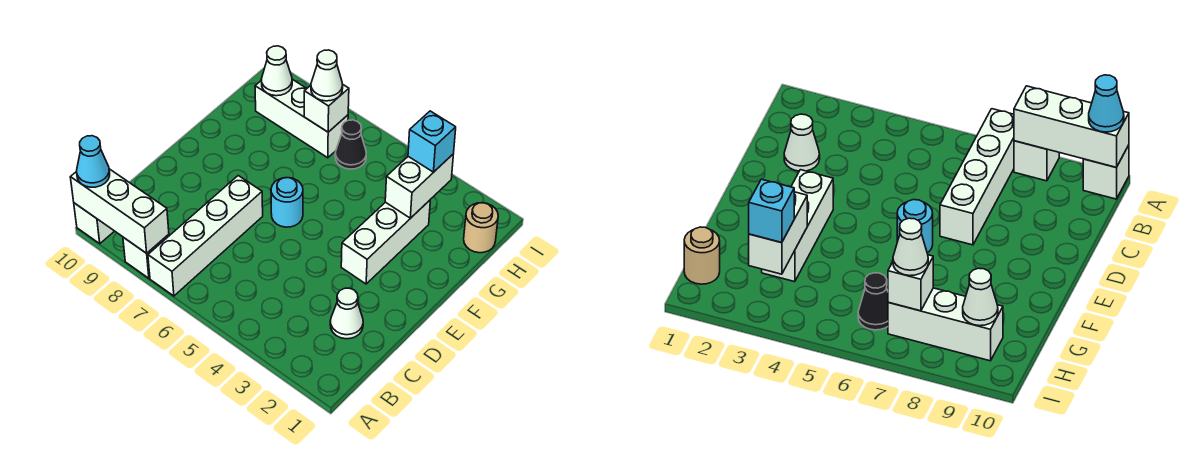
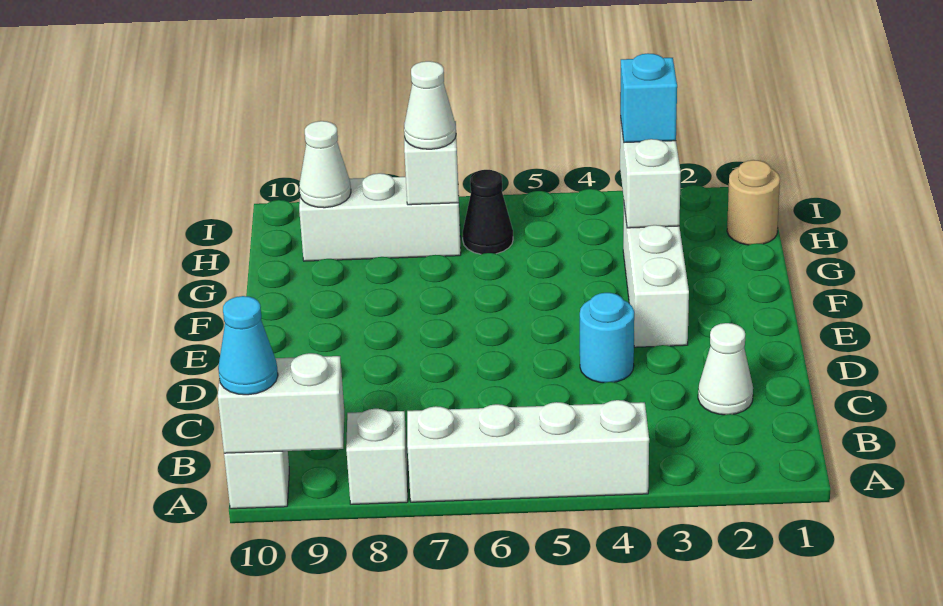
white brick A7:D7 level 1 -> white brick A4:A7 level 1
white brick A8:A10 level 2 -> white brick A9:A10 level 2
cyan round brick E6 level 1 -> cyan round brick D4 level 1

